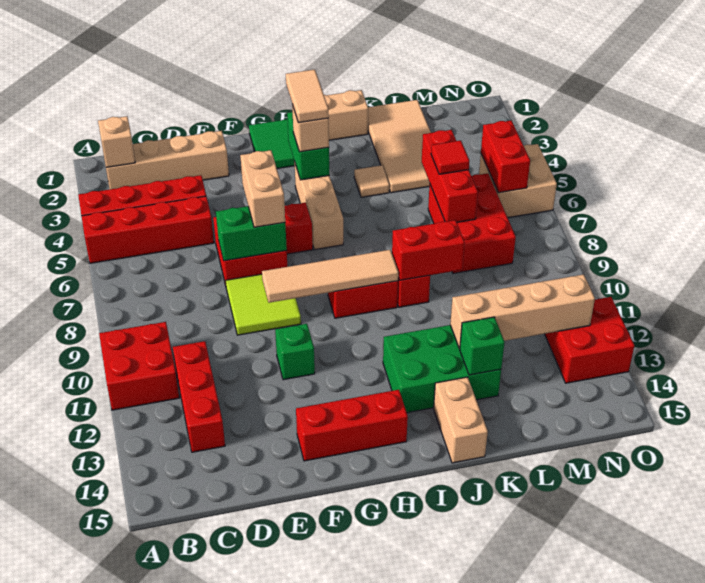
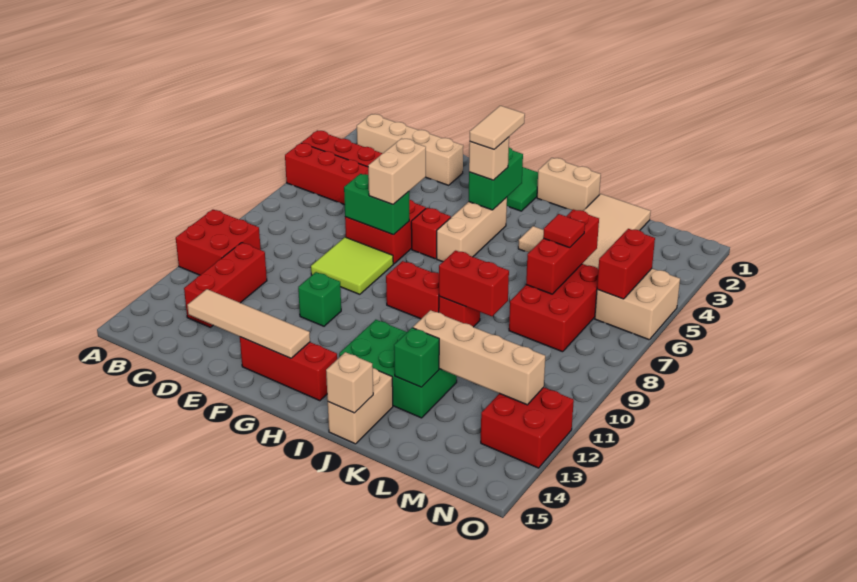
tan brick B2 level 2 -> tan brick J15 level 2
tan tile F9:I9 level 2 -> tan tile D14:G14 level 2

